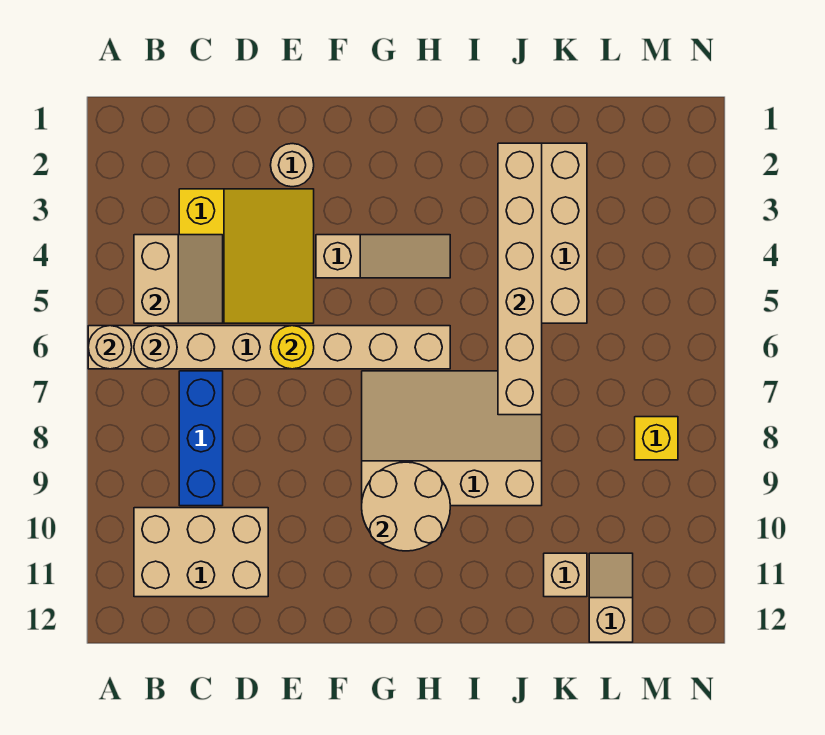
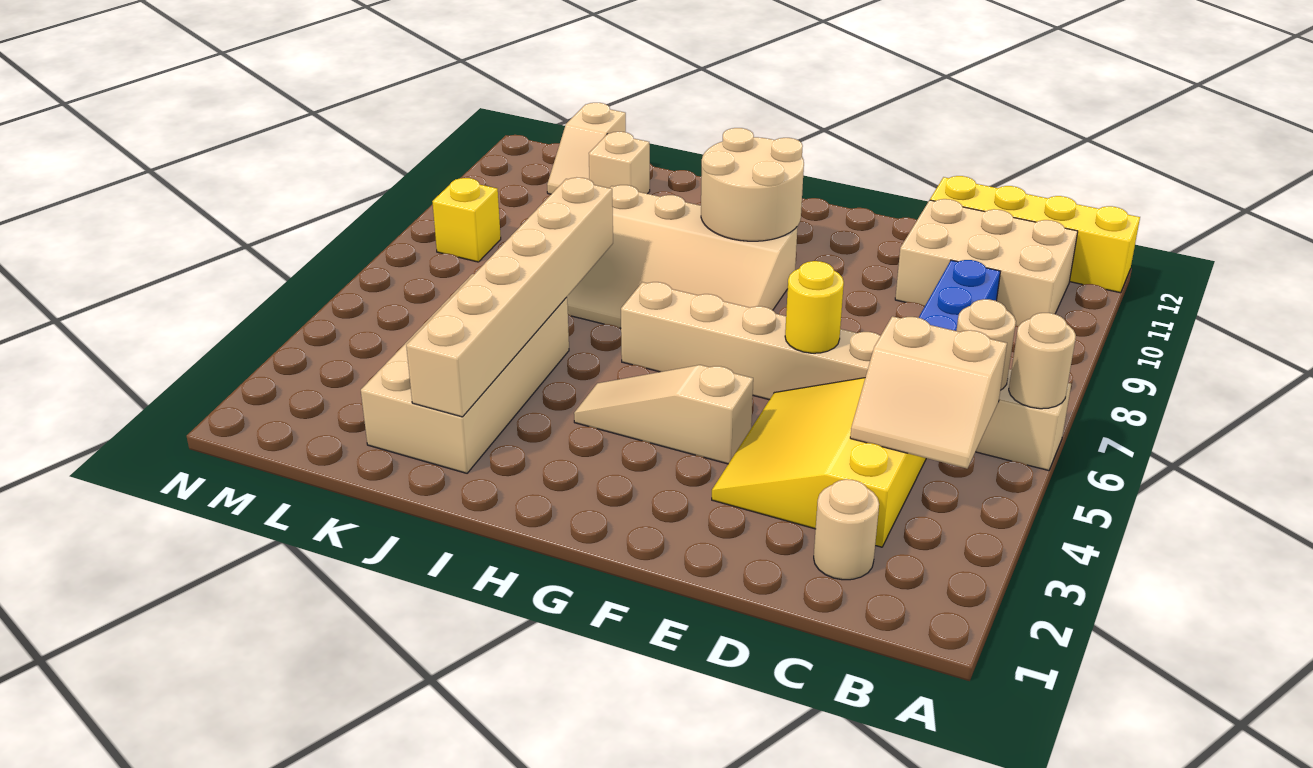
none -> yellow brick A12:D12 level 1
tan slope B4:C5 level 2 top B -> tan slope B4:C5 level 2 top 5
tan round brick E2 level 1 -> tan round brick C2 level 1

